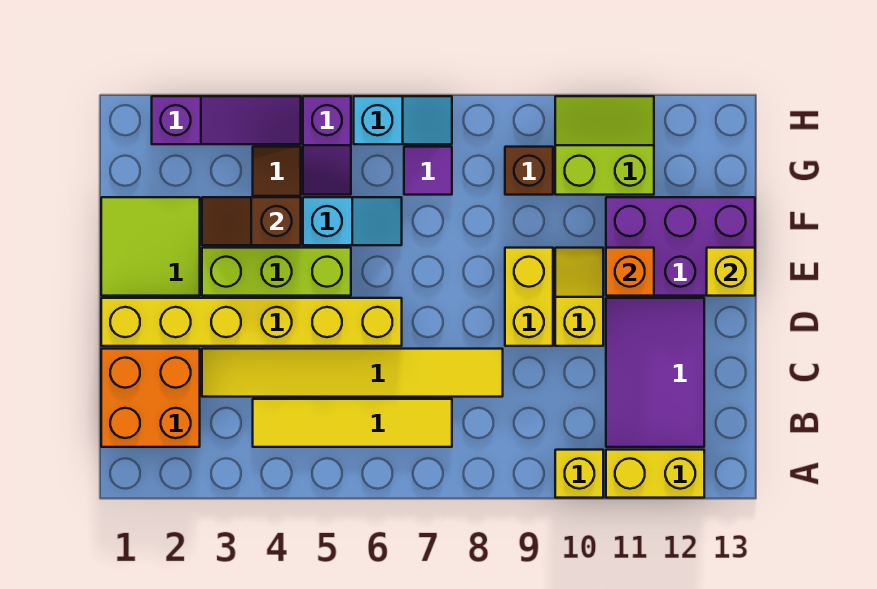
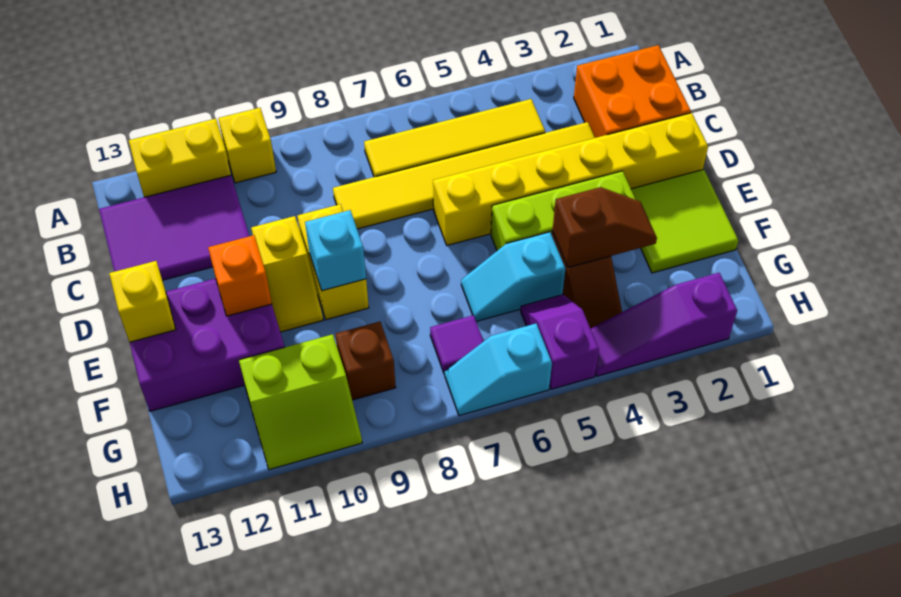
purple tile B11:D12 level 1 -> purple tile B11:C13 level 1
none -> cyan brick E9 level 2

